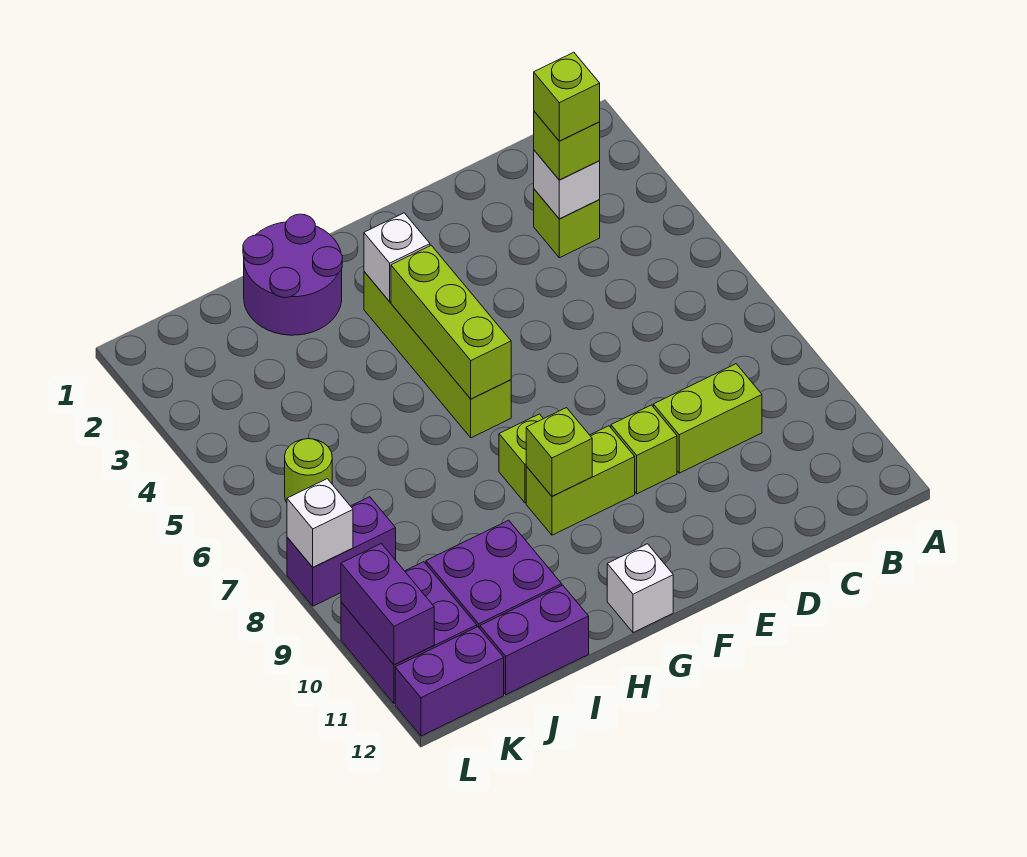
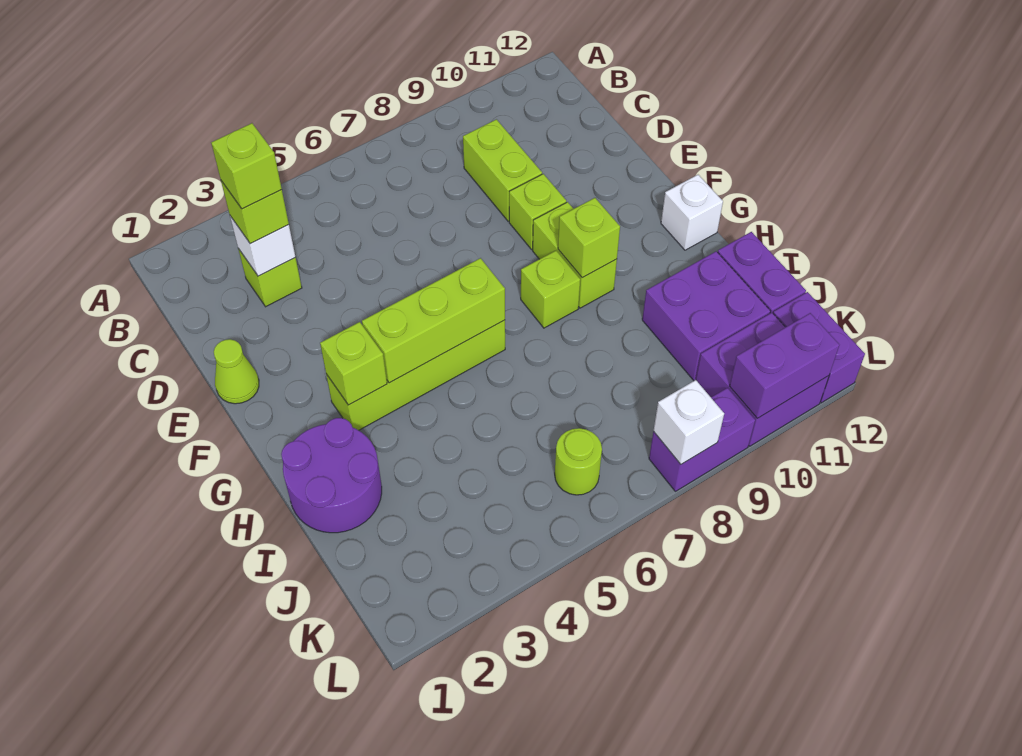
none -> lime cone E1 level 1
white brick G3 level 2 -> lime brick G3 level 2
purple brick K8:L8 level 1 -> purple brick L8:L9 level 1

